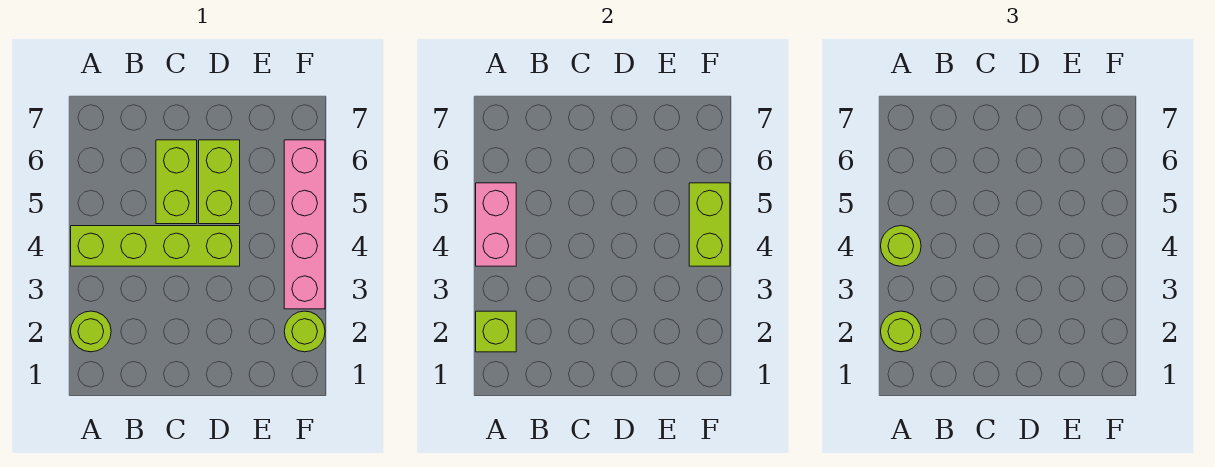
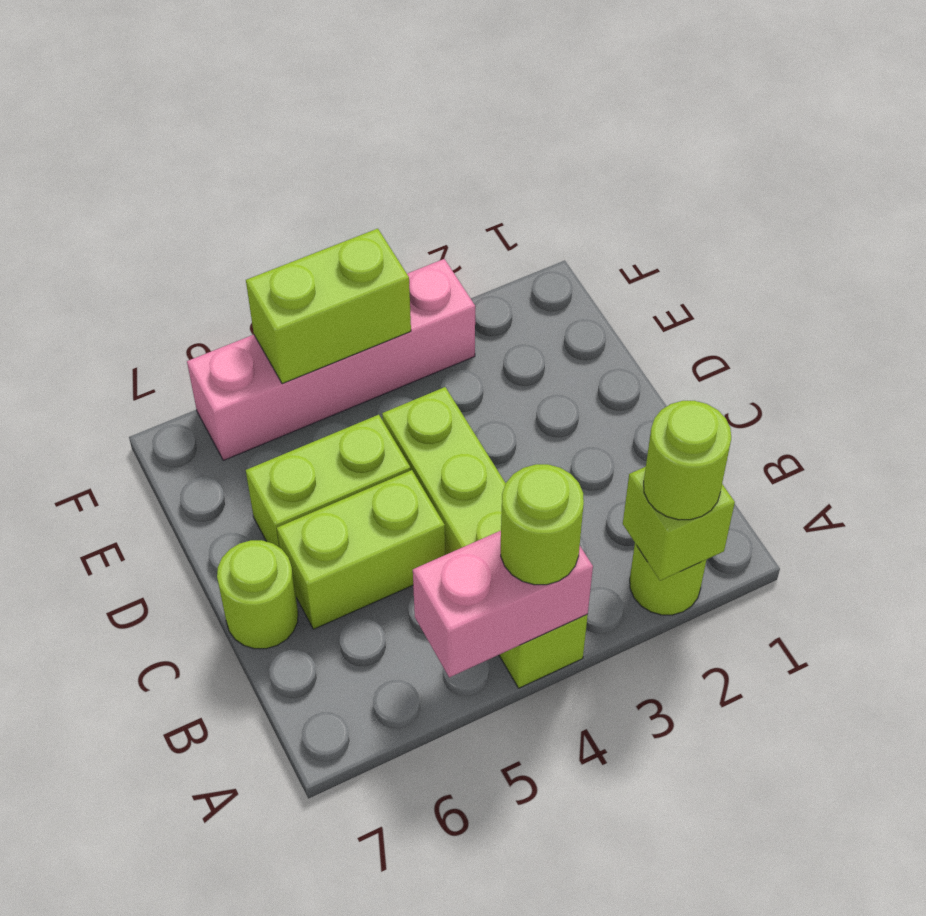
lime round brick F2 level 1 -> lime round brick C7 level 1

